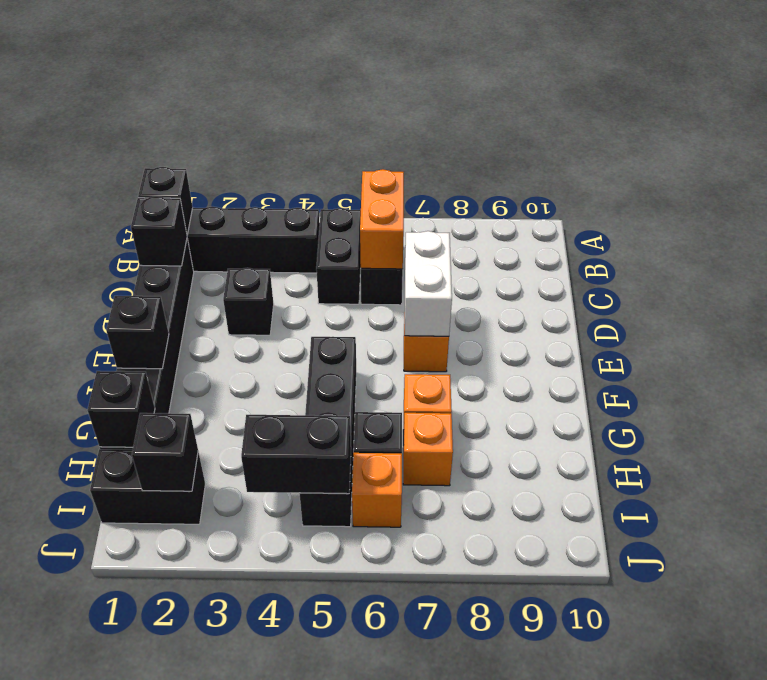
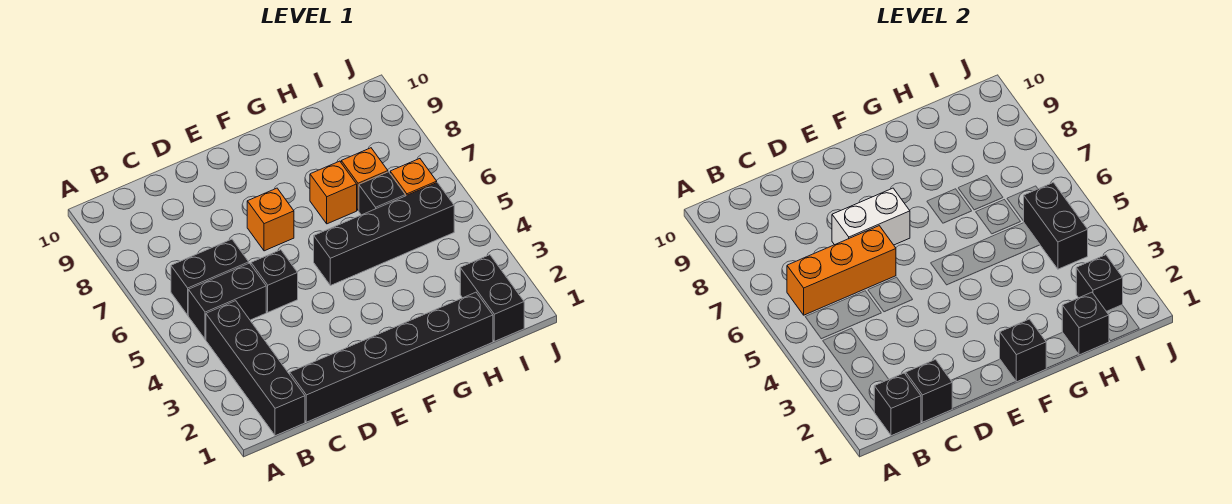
orange brick B6:C6 level 2 -> orange brick B6:D6 level 2
black brick D3 level 1 -> black brick D5 level 1

